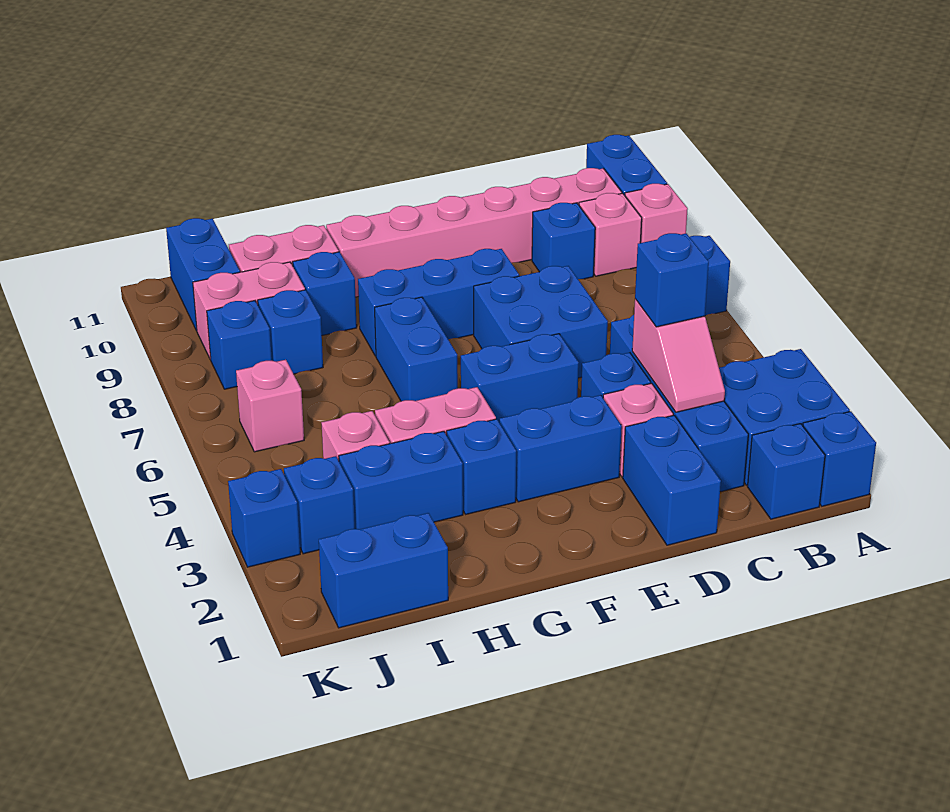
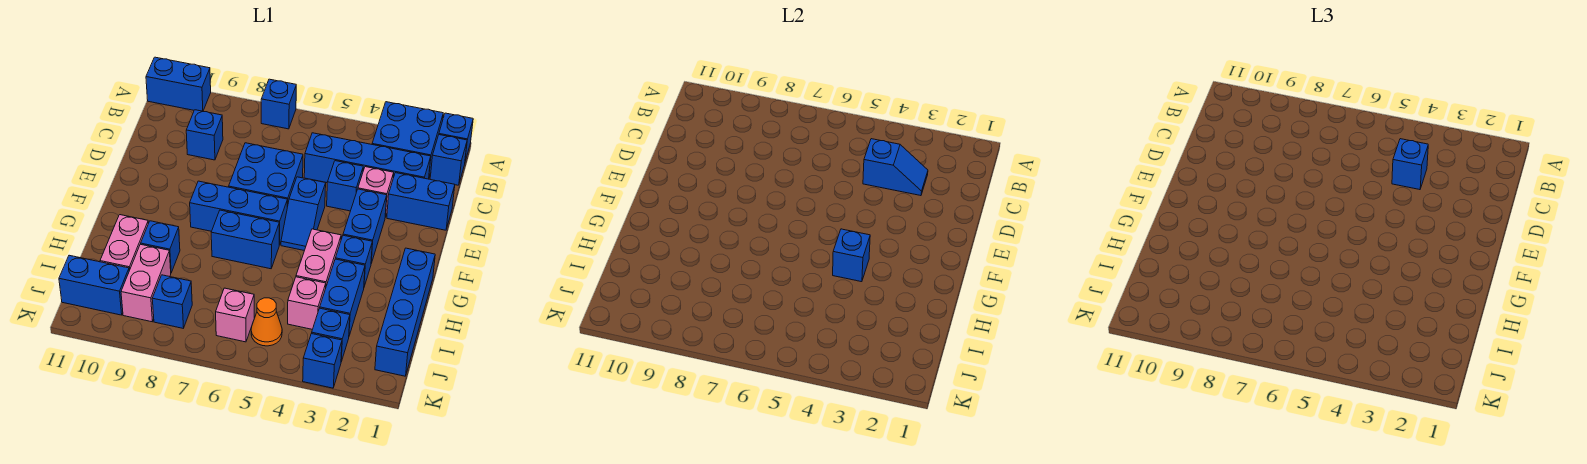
pink brick A9 level 1 -> none
pink brick B9 level 1 -> none
pink brick B10:G10 level 1 -> none
pink slope C3:C4 level 2 top 4 -> blue slope C3:C4 level 2 top 4
blue brick E5:F5 level 1 -> blue slope E5:F5 level 1 top E
blue brick E8:G8 level 1 -> blue brick F6:F8 level 1
blue brick I1:J1 level 1 -> blue brick G1:J1 level 1
blue brick I8 level 1 -> blue brick G4 level 2
none -> orange cone J5 level 1

